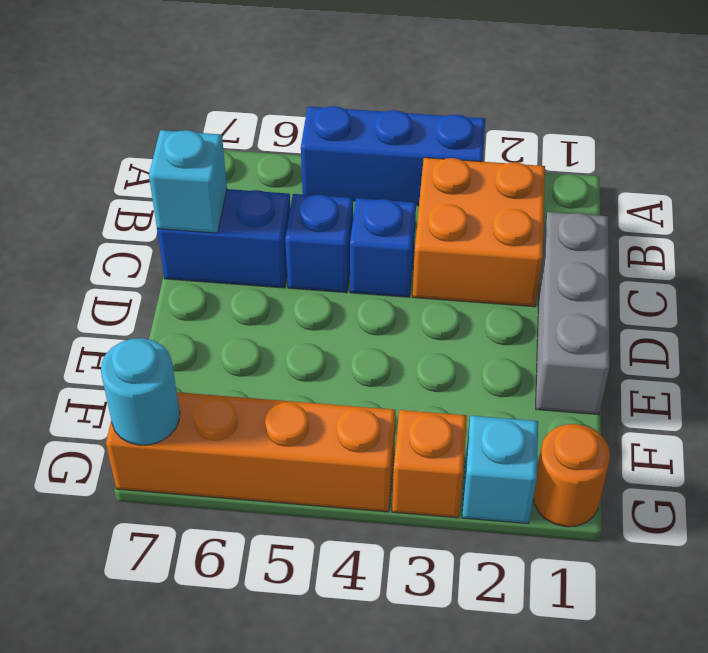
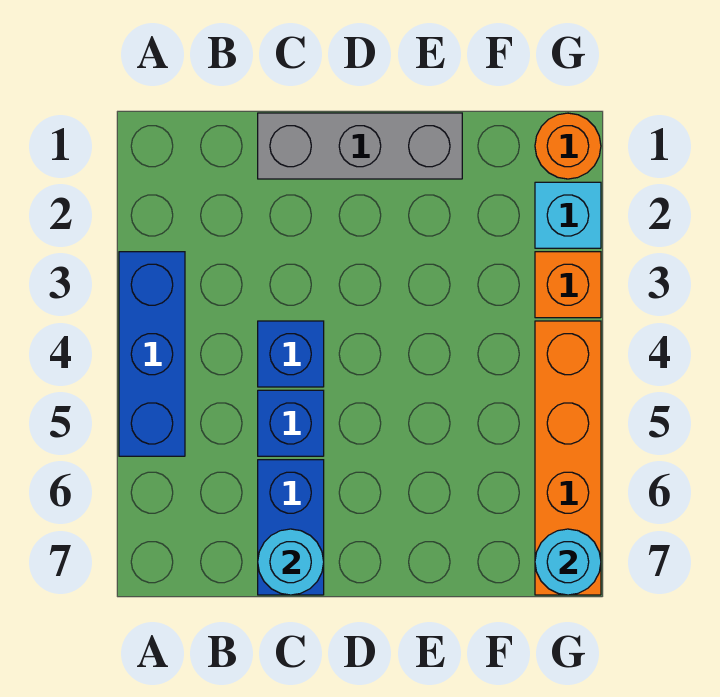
orange brick B2:C3 level 1 -> none
cyan brick C7 level 2 -> cyan round brick C7 level 2

